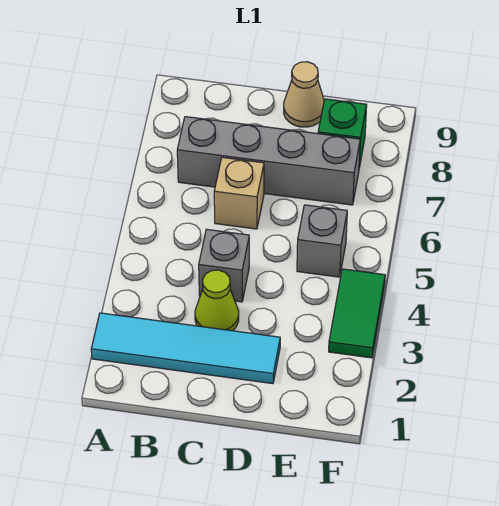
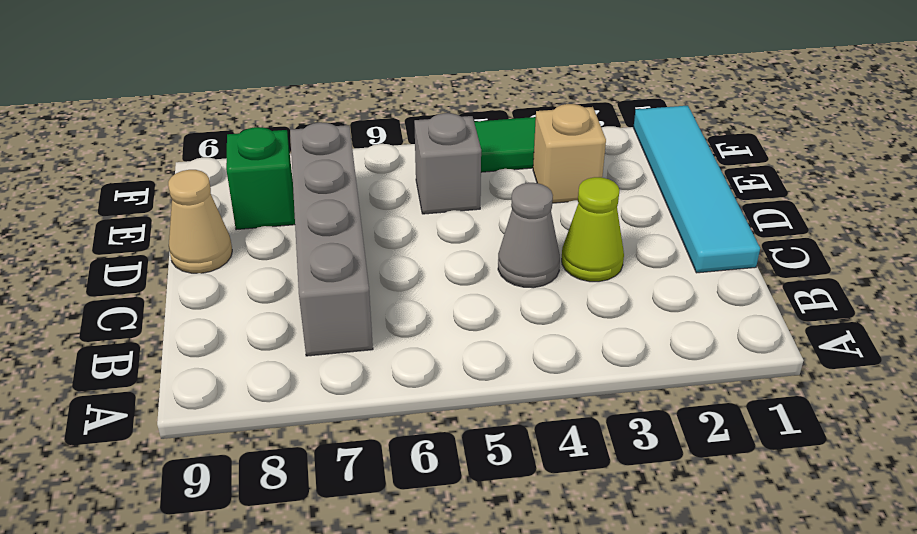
cyan tile A2:D2 level 1 -> cyan tile C1:F1 level 1
grey brick C4 level 1 -> grey cone C4 level 1
tan brick C6 level 1 -> tan brick E3 level 1

